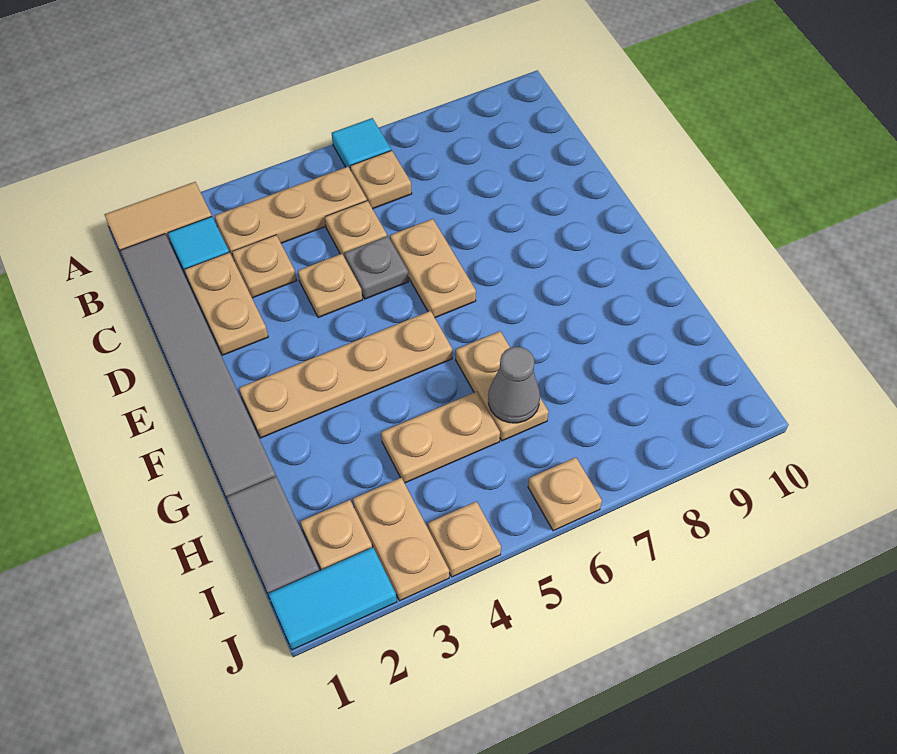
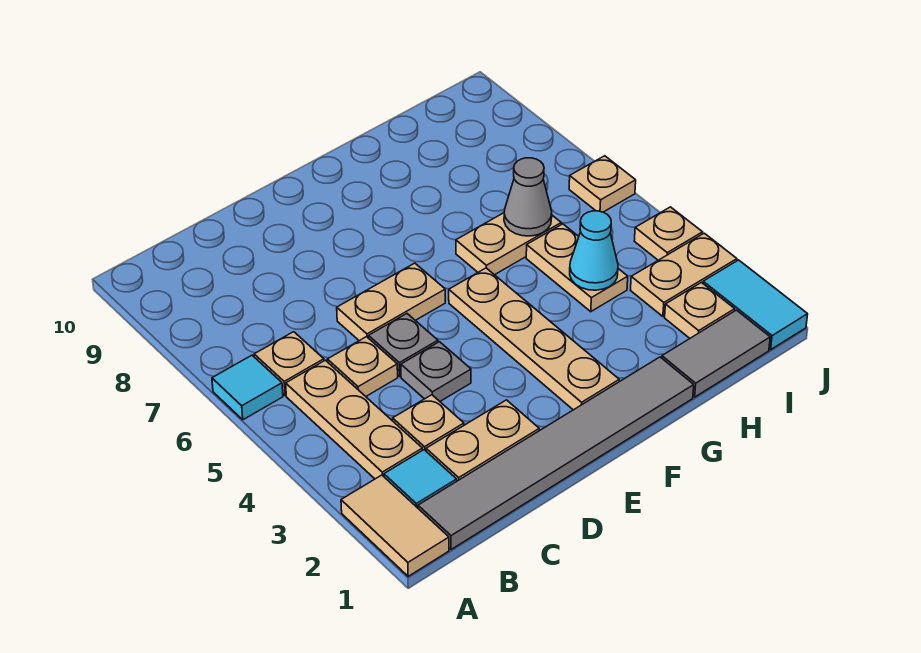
tan plate D4 level 1 -> grey plate D4 level 1
none -> cyan cone H4 level 2

